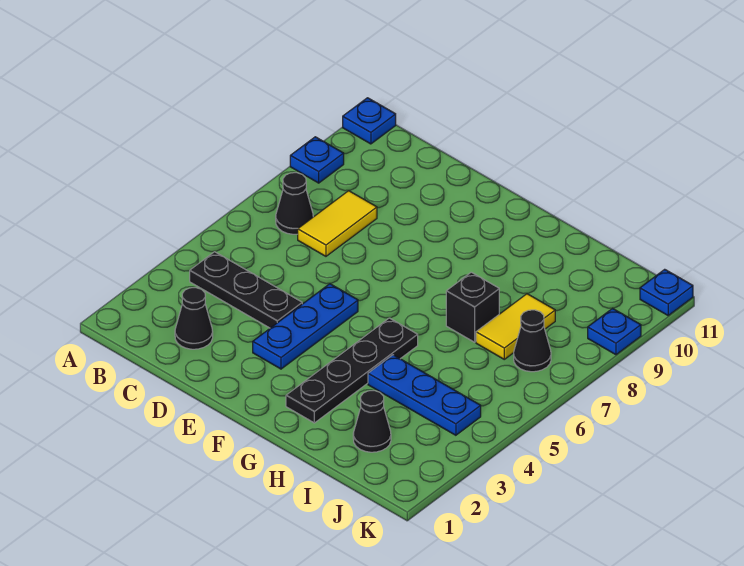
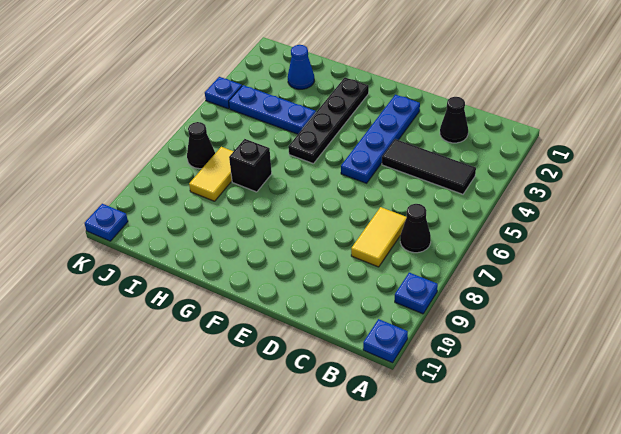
black plate B4:D4 level 1 -> black tile B4:D4 level 1
blue plate E3:E5 level 1 -> blue plate E2:E5 level 1
black cone I2 level 1 -> blue cone I2 level 1
blue plate K9 level 1 -> blue plate K4 level 1

